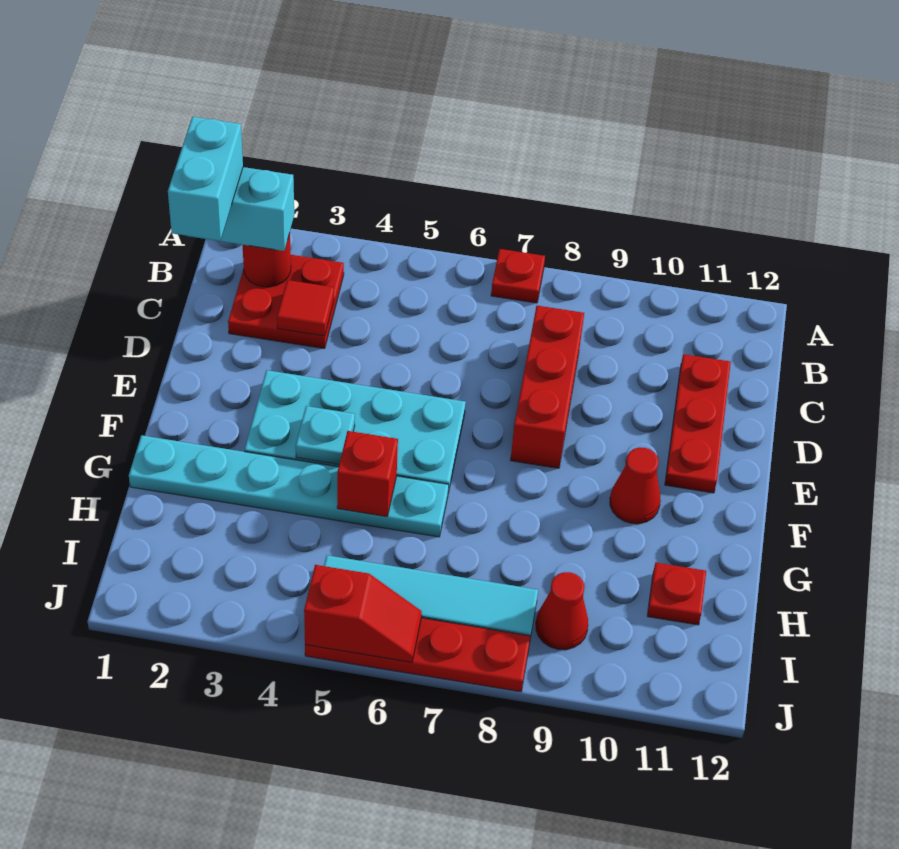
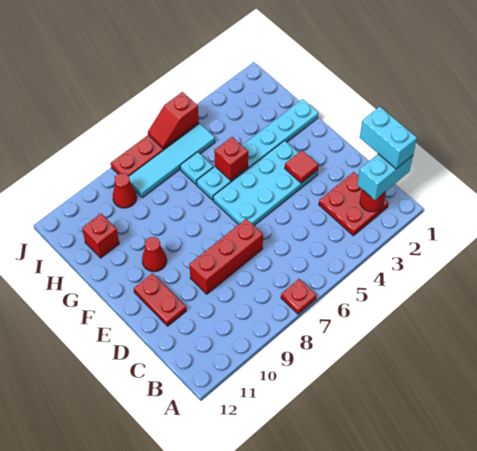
red tile C3 level 2 -> red tile E3 level 2
red brick C8:E8 level 1 -> red brick D7:D9 level 1
red plate C11:E11 level 1 -> red plate D11:E11 level 1
cyan plate F4 level 2 -> cyan plate H6 level 1
red plate H11 level 1 -> red brick H11 level 1

